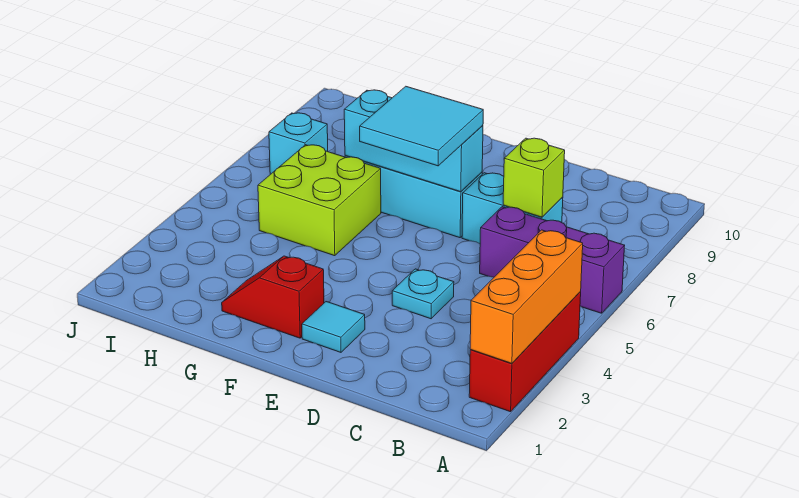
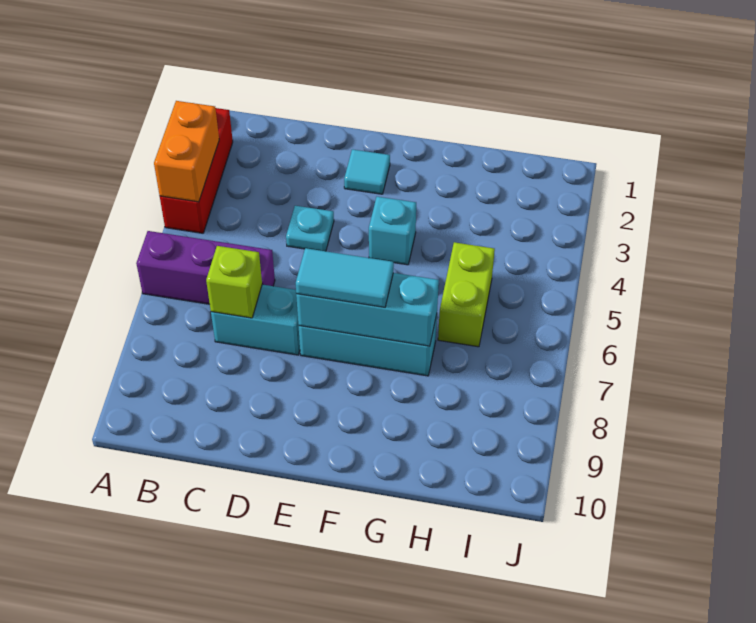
orange brick A2:A4 level 2 -> orange brick A3:A4 level 2
cyan tile E6:F7 level 3 -> cyan tile E7:F7 level 3
red slope F2:G2 level 1 top F -> none
lime brick G5:H6 level 1 -> lime brick H5:H6 level 1
cyan brick I7 level 1 -> cyan brick F4 level 1

